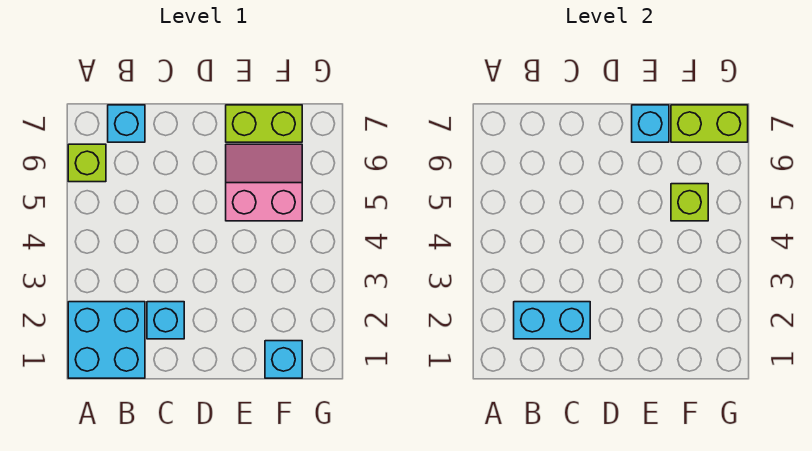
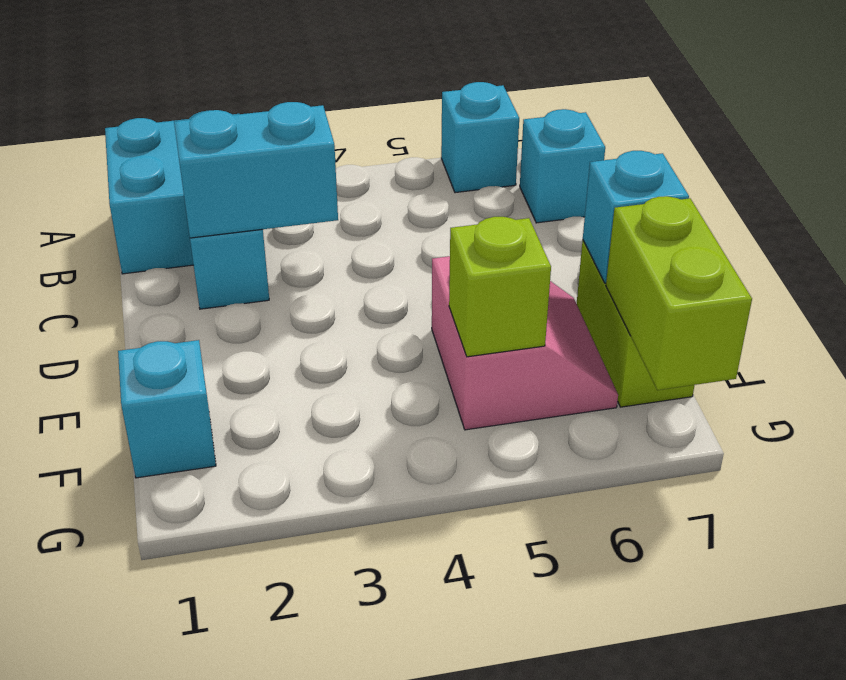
lime brick A6 level 1 -> cyan brick A6 level 1
cyan brick B2:C2 level 2 -> cyan brick C2:C3 level 2

